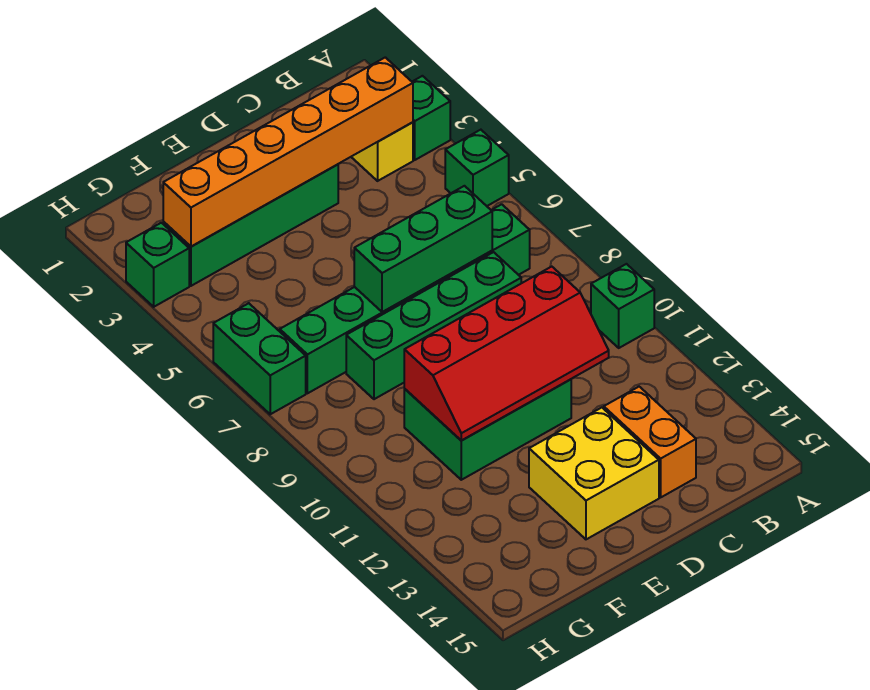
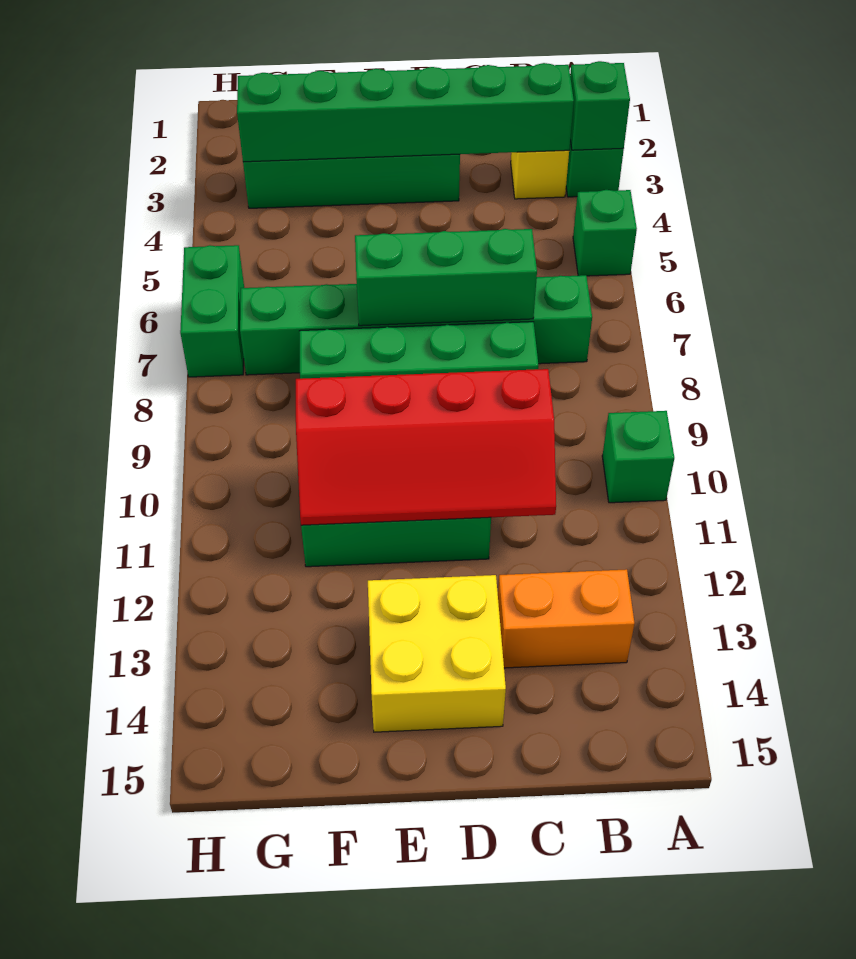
orange brick B3:G3 level 2 -> green brick B3:G3 level 2
orange brick C13:C14 level 1 -> orange brick B13:C13 level 1
green brick H3 level 1 -> green brick A3 level 2

